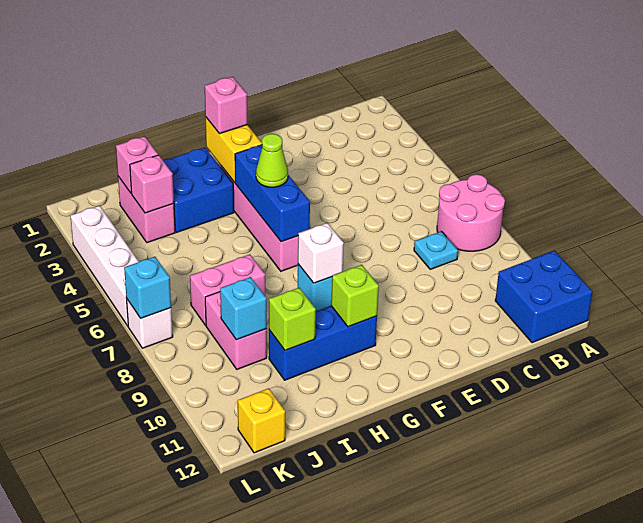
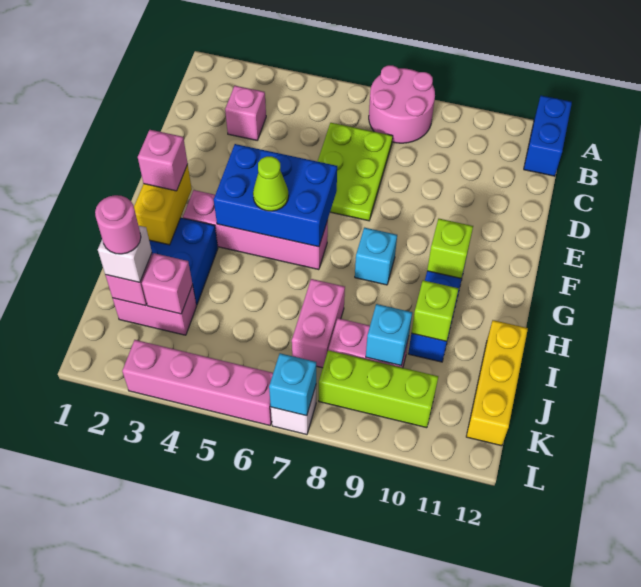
blue brick A11:B12 level 1 -> blue brick A12:B12 level 1
none -> pink brick C3 level 1
none -> lime plate C6:E7 level 1
cyan plate C8 level 1 -> none
yellow brick G2:G3 level 2 -> yellow brick G2:H2 level 2
blue brick G4:G6 level 2 -> blue brick F4:G6 level 2
white brick G8 level 2 -> white brick J2 level 3
none -> pink round brick J2 level 4
none -> lime brick K8:K10 level 1
yellow brick K12 level 1 -> yellow brick I12:K12 level 1
white brick L3:L6 level 1 -> pink brick L3:L6 level 1

